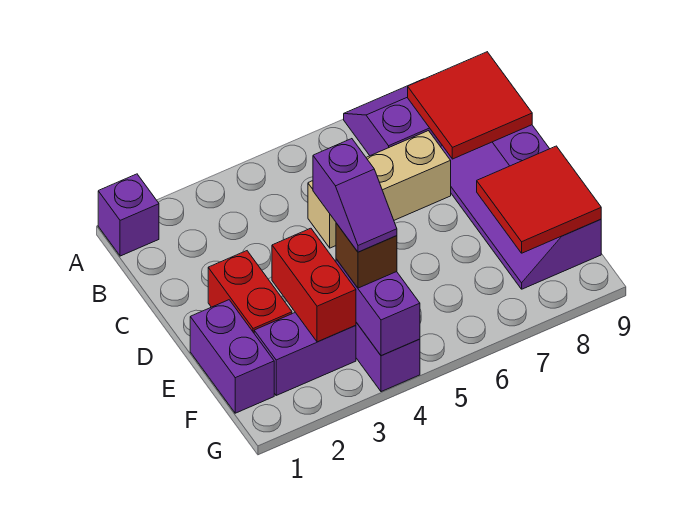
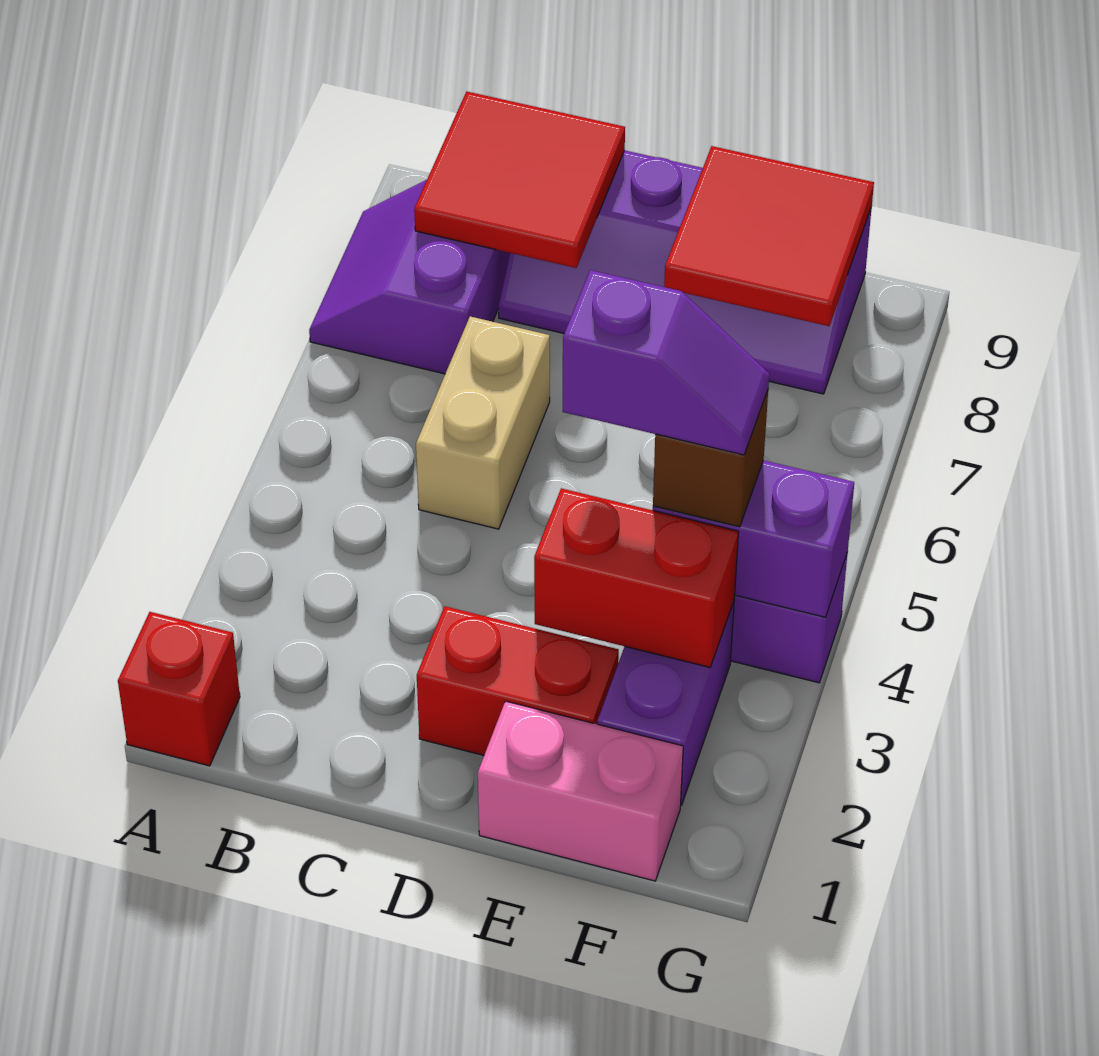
purple brick A1 level 1 -> red brick A1 level 1
tan brick C5:C7 level 1 -> tan brick C5:C6 level 1
purple brick E1:F1 level 1 -> pink brick E1:F1 level 1

